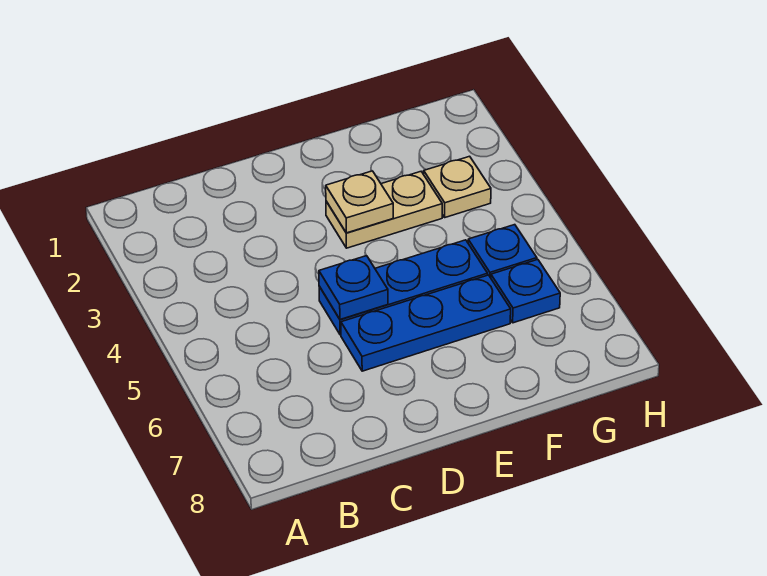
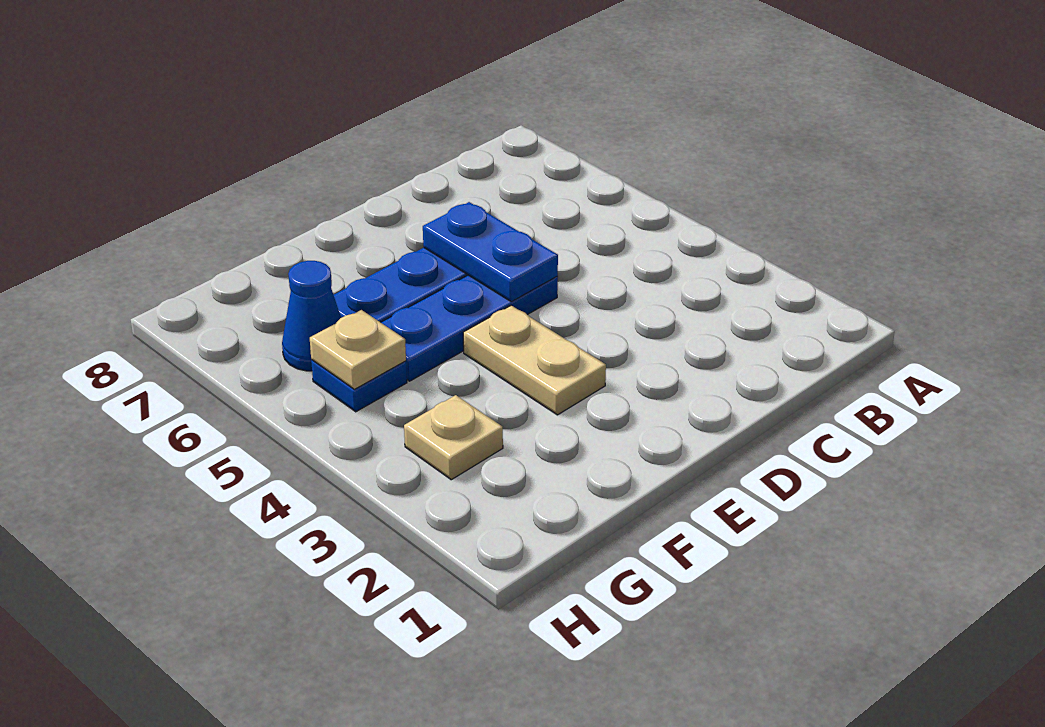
blue plate D5 level 2 -> blue plate D5:D6 level 2
tan plate E3:F3 level 1 -> tan plate E3:E4 level 1
tan plate E3 level 2 -> tan plate G5 level 2
blue plate G6 level 1 -> blue cone G6 level 1

